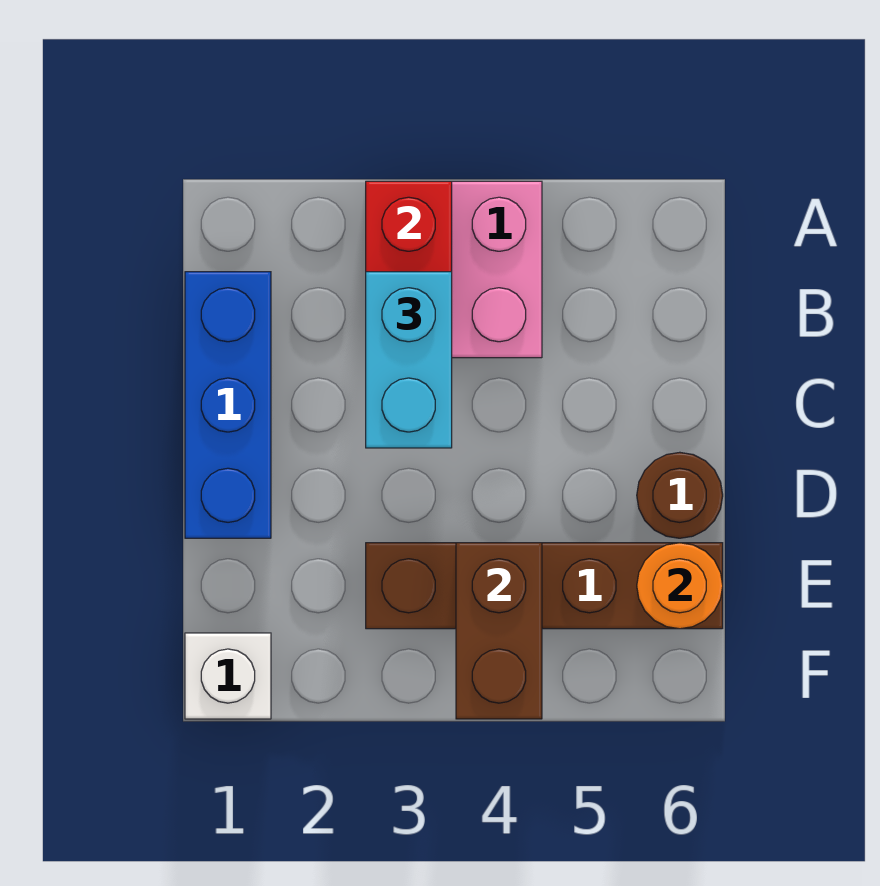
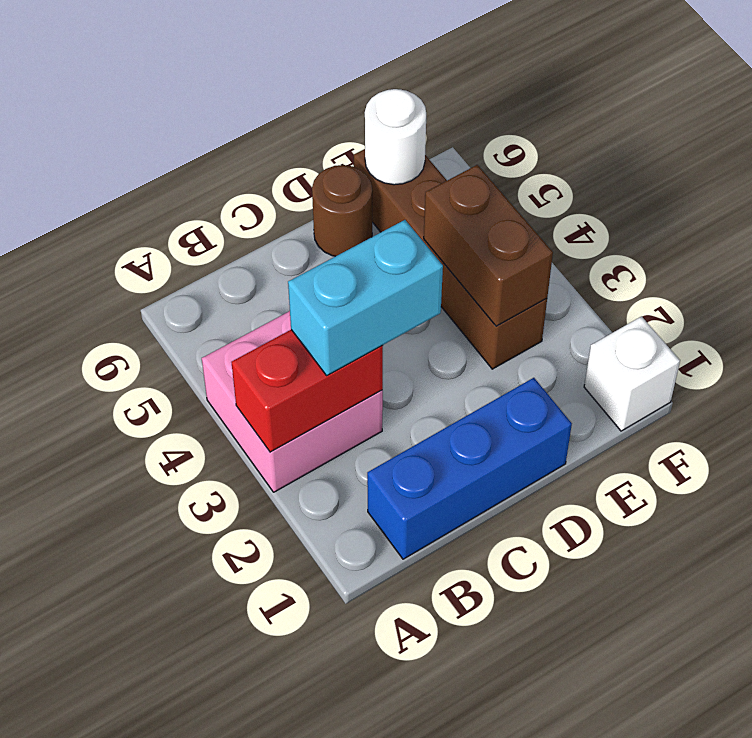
brown brick E4:F4 level 2 -> brown brick E3:E4 level 2
orange round brick E6 level 2 -> white round brick E6 level 2

